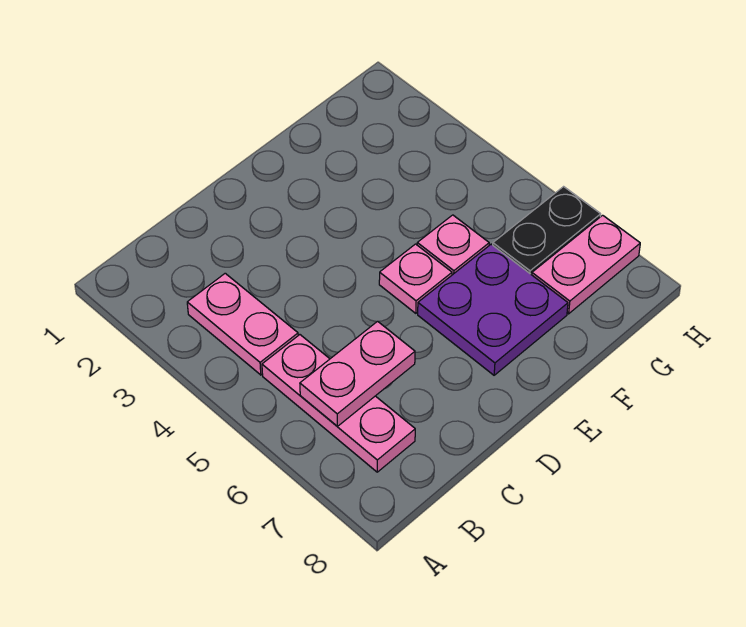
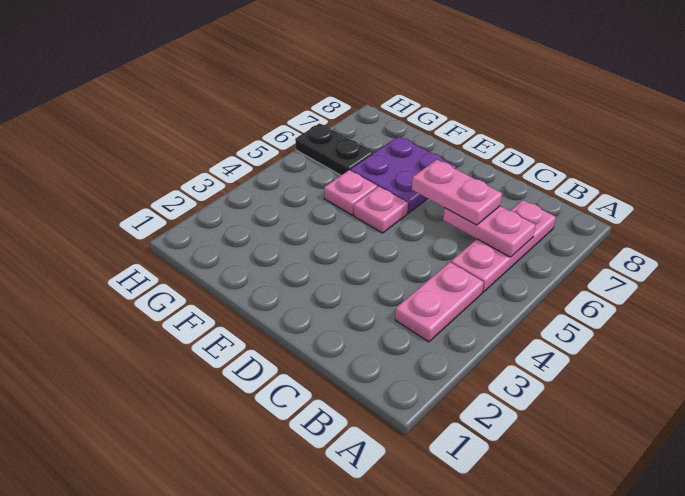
pink plate G7:H7 level 1 -> pink plate C6:D6 level 3

